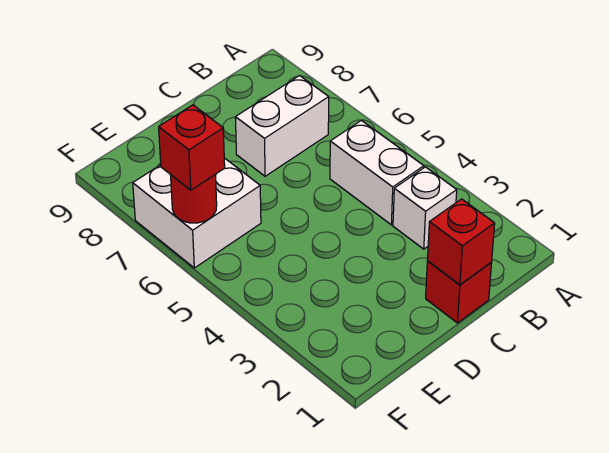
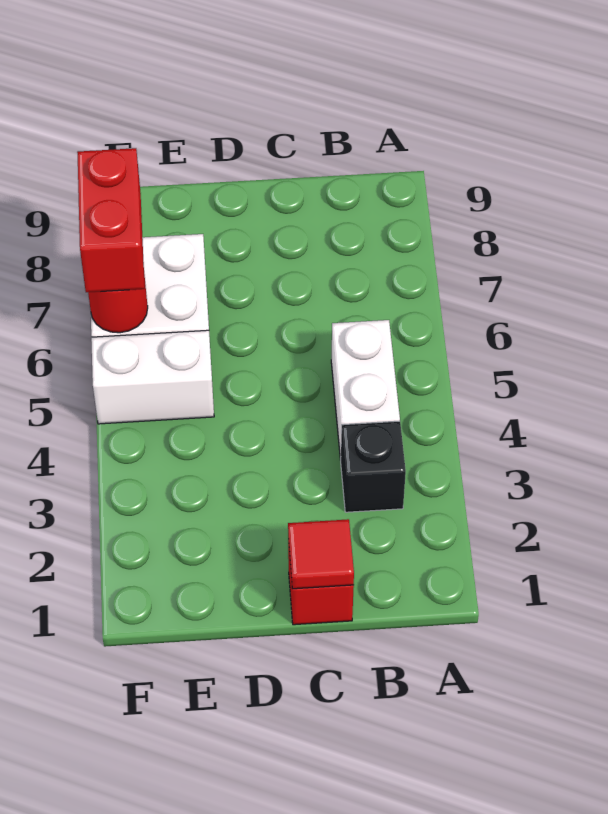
white brick B3 level 1 -> black brick B3 level 1
white brick B7:C7 level 1 -> white brick E5:F5 level 1
red brick C1 level 2 -> red tile C1 level 2
red brick F6 level 3 -> red brick F6:F7 level 3

